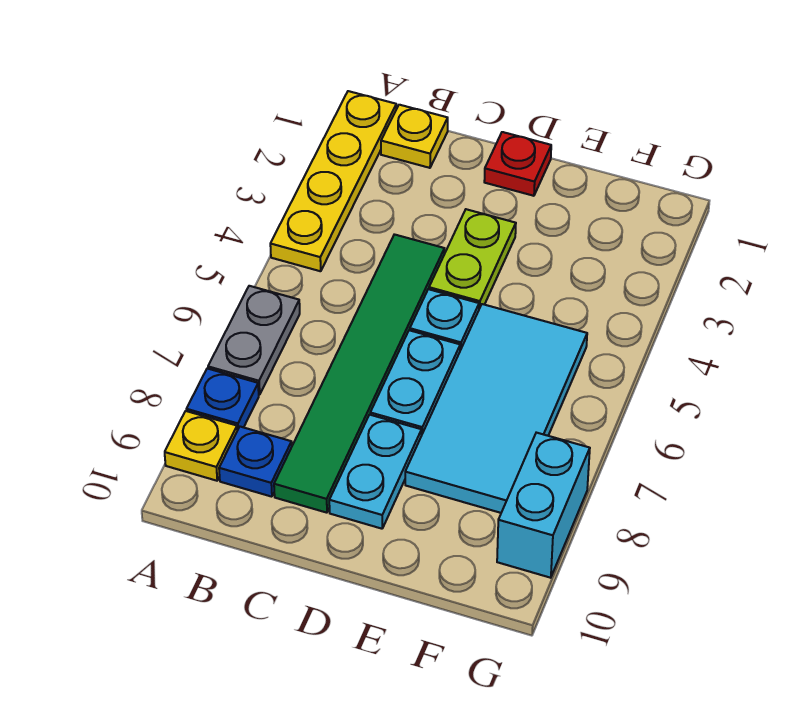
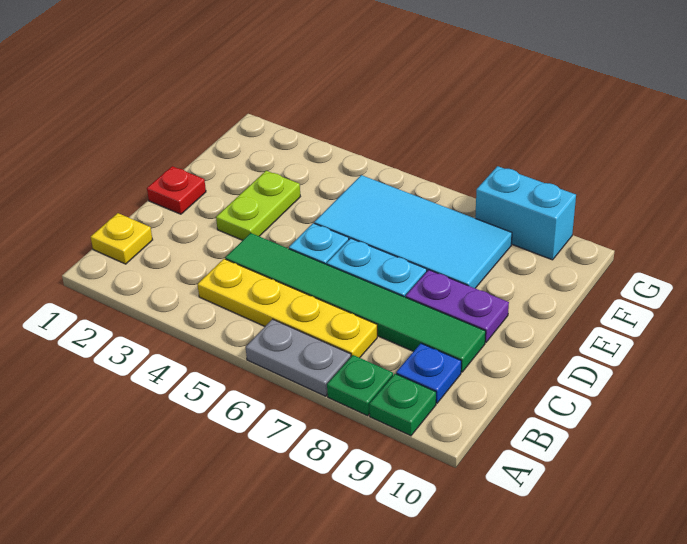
yellow plate A1:A4 level 1 -> yellow plate B4:B7 level 1
blue plate A8 level 1 -> green plate A8 level 1
yellow plate A9 level 1 -> green plate A9 level 1
lime plate D3:D4 level 1 -> lime plate D3:E3 level 1
cyan plate D8:D9 level 1 -> purple plate D8:D9 level 1

